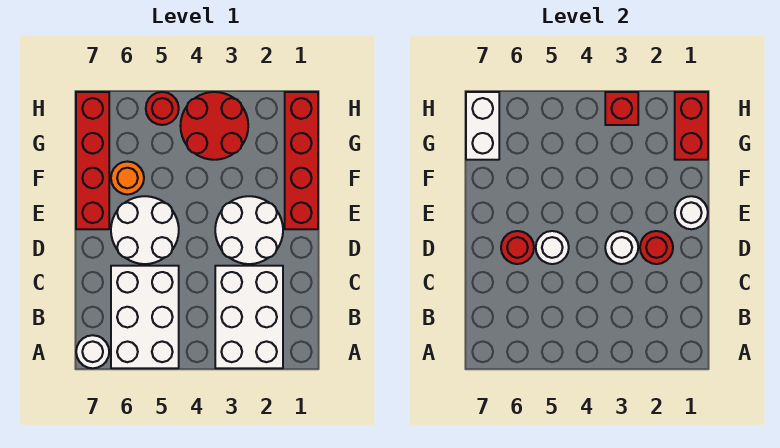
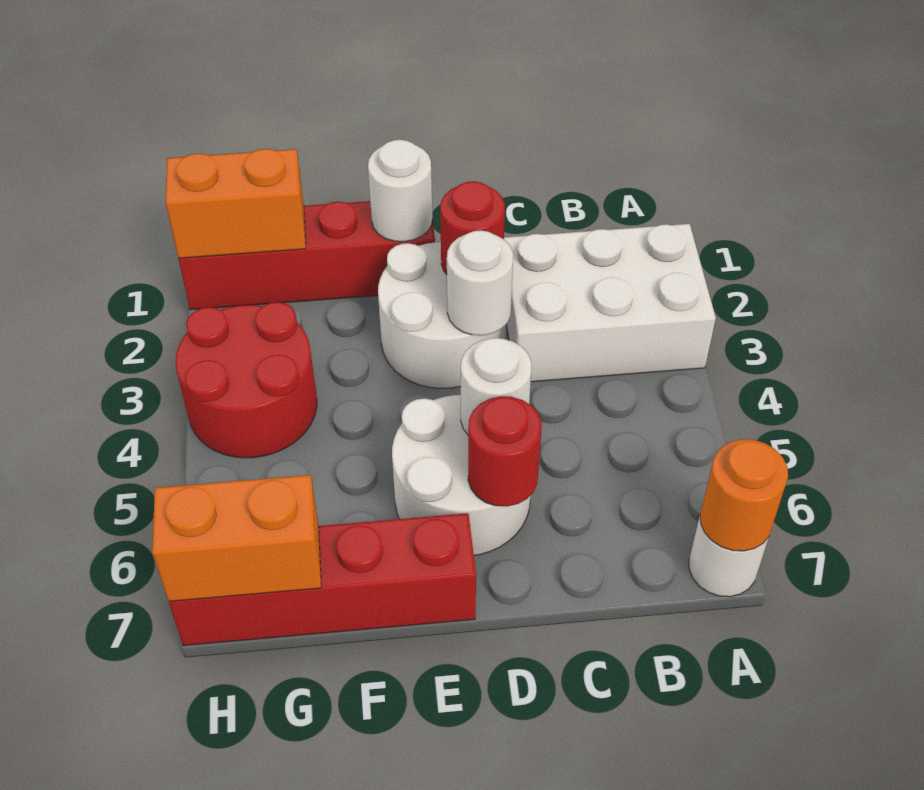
white brick A5:C6 level 1 -> none
orange round brick F6 level 1 -> orange round brick A7 level 2
red brick G1:H1 level 2 -> orange brick G1:H1 level 2
white brick G7:H7 level 2 -> orange brick G7:H7 level 2
red brick H3 level 2 -> none
red round brick H5 level 1 -> none

